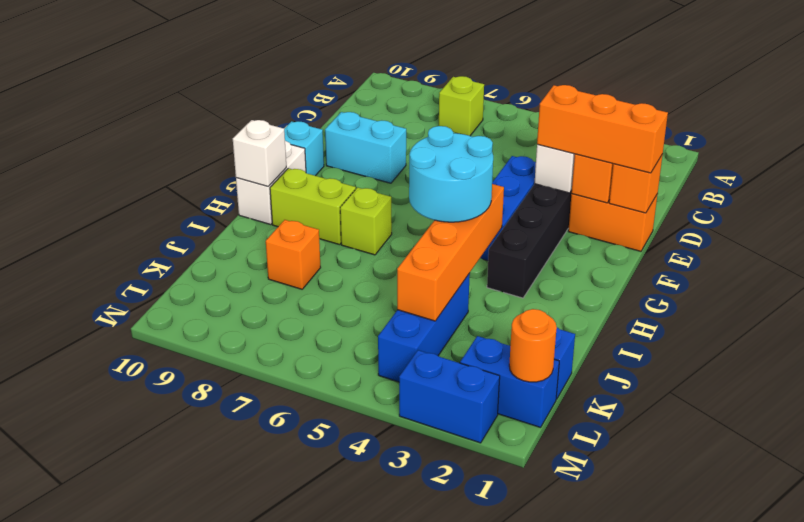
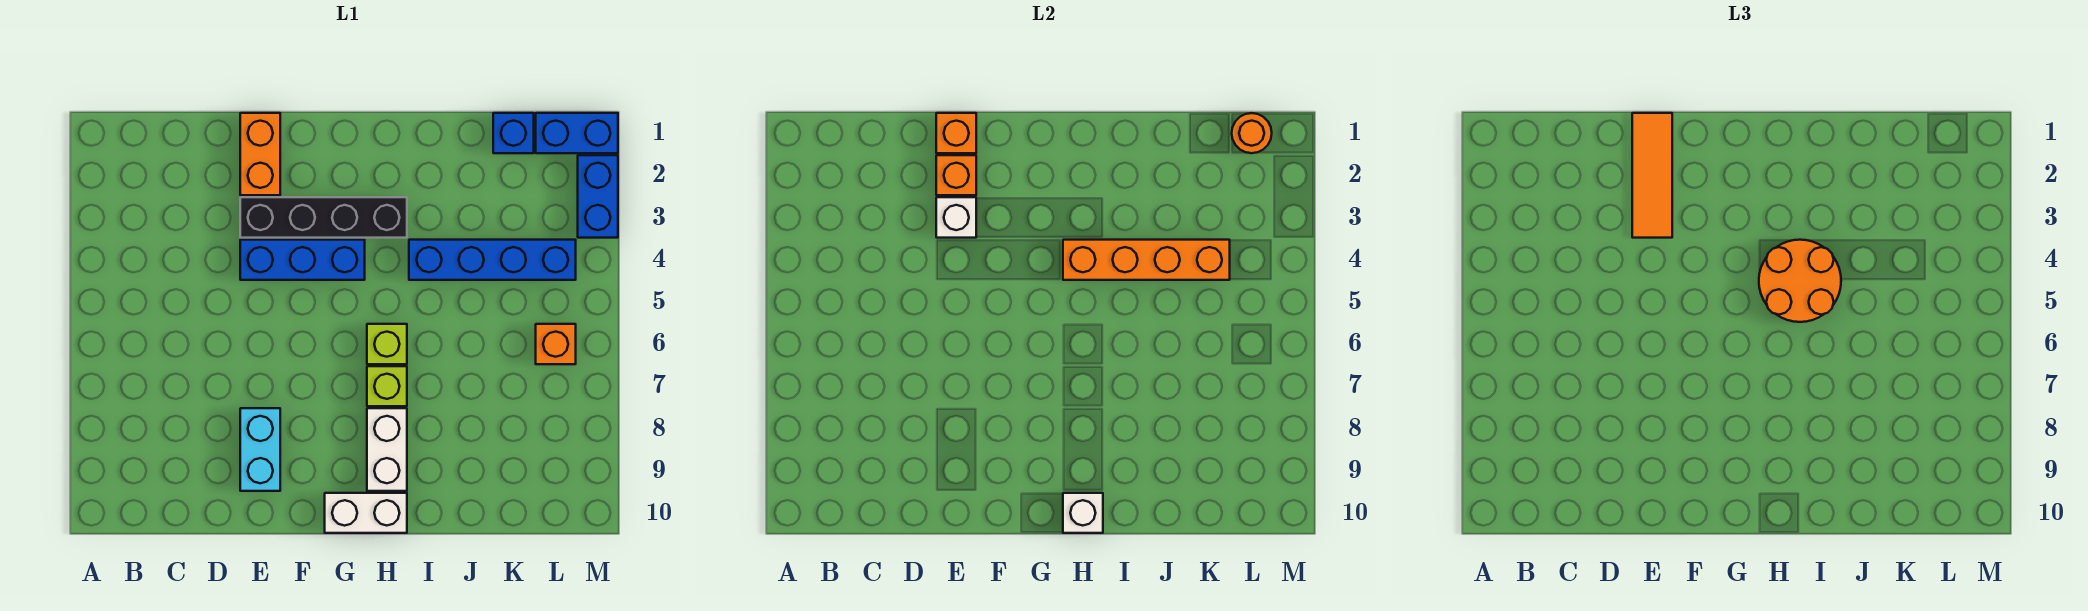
lime brick B7 level 1 -> lime brick H6 level 1
orange brick E1:E3 level 3 -> orange tile E1:E3 level 3
cyan brick F10 level 1 -> none
cyan round brick H4:I5 level 3 -> orange round brick H4:I5 level 3
lime brick H8:H9 level 1 -> white brick H8:H9 level 1
blue brick J4:L4 level 1 -> blue brick I4:L4 level 1
orange brick J8 level 1 -> orange brick L6 level 1
blue brick L1:L2 level 1 -> blue brick L1:M1 level 1

